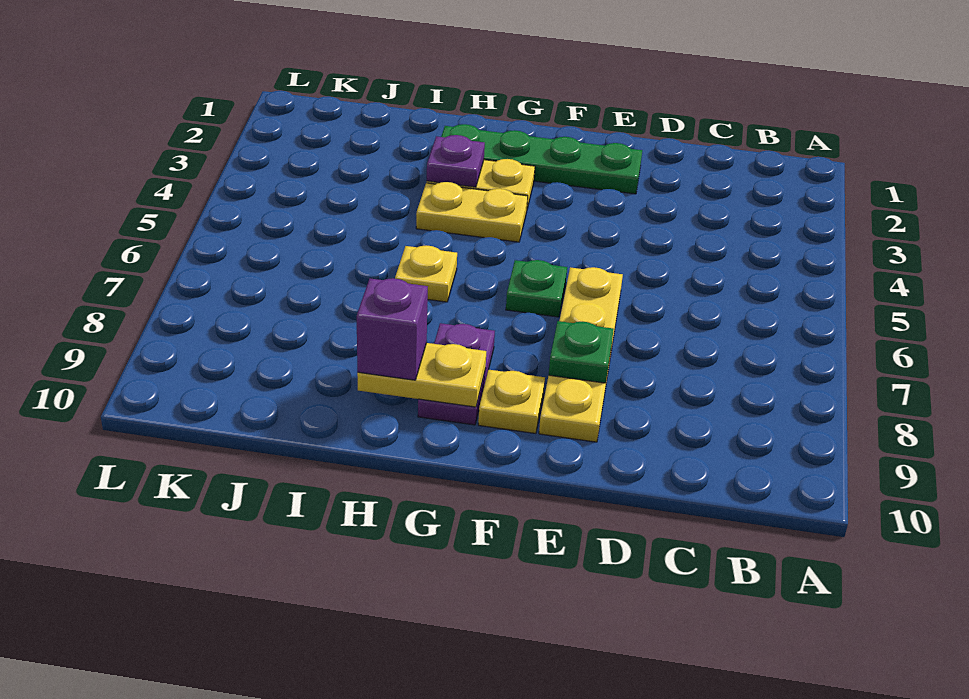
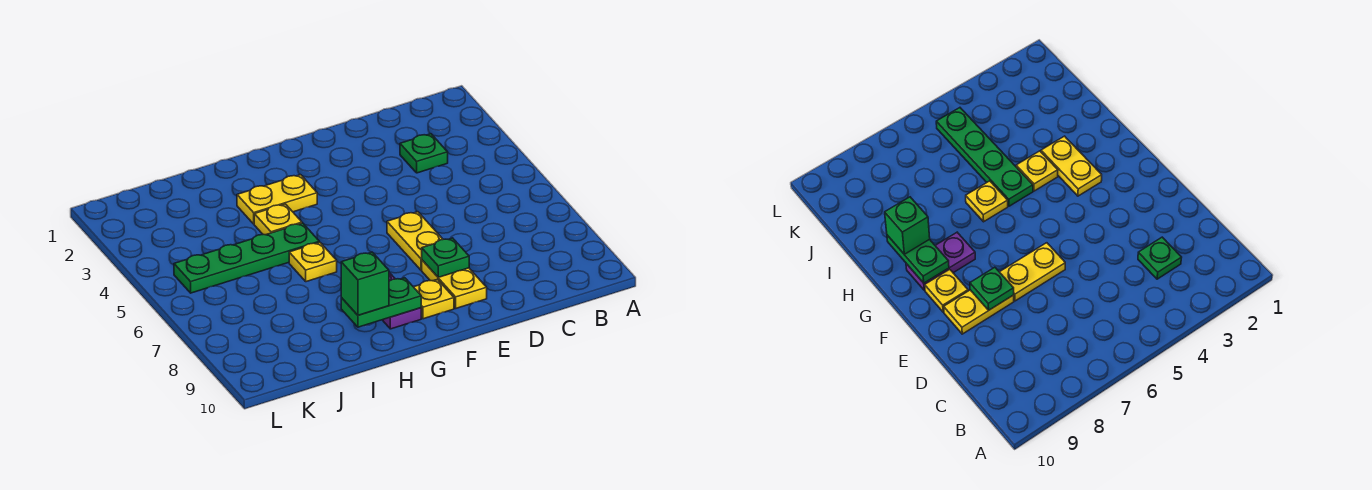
green plate E2:H2 level 1 -> green plate H5:K5 level 1
green plate F6 level 1 -> green plate C3 level 1
yellow plate G4:H4 level 1 -> yellow plate H4 level 1
yellow plate G9:H9 level 2 -> green plate G9:H9 level 2
purple plate H3 level 2 -> none
purple brick H9 level 3 -> green brick H9 level 3

